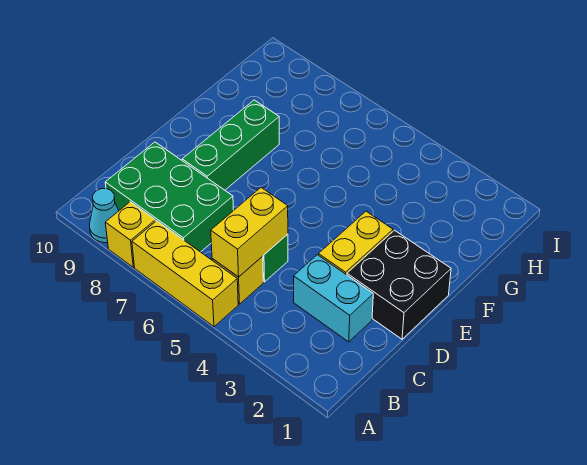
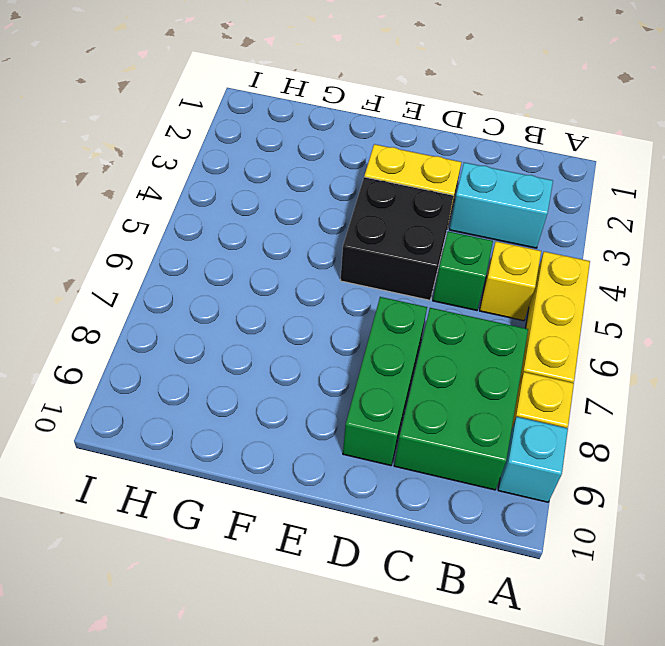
cyan cone A9 level 1 -> cyan brick A9 level 1
yellow brick B5:C5 level 2 -> none
cyan brick C2:C3 level 1 -> cyan brick B3:C3 level 1
black brick D1:E2 level 1 -> black brick D4:E5 level 1
green brick D8:F8 level 1 -> green brick D7:D9 level 1

